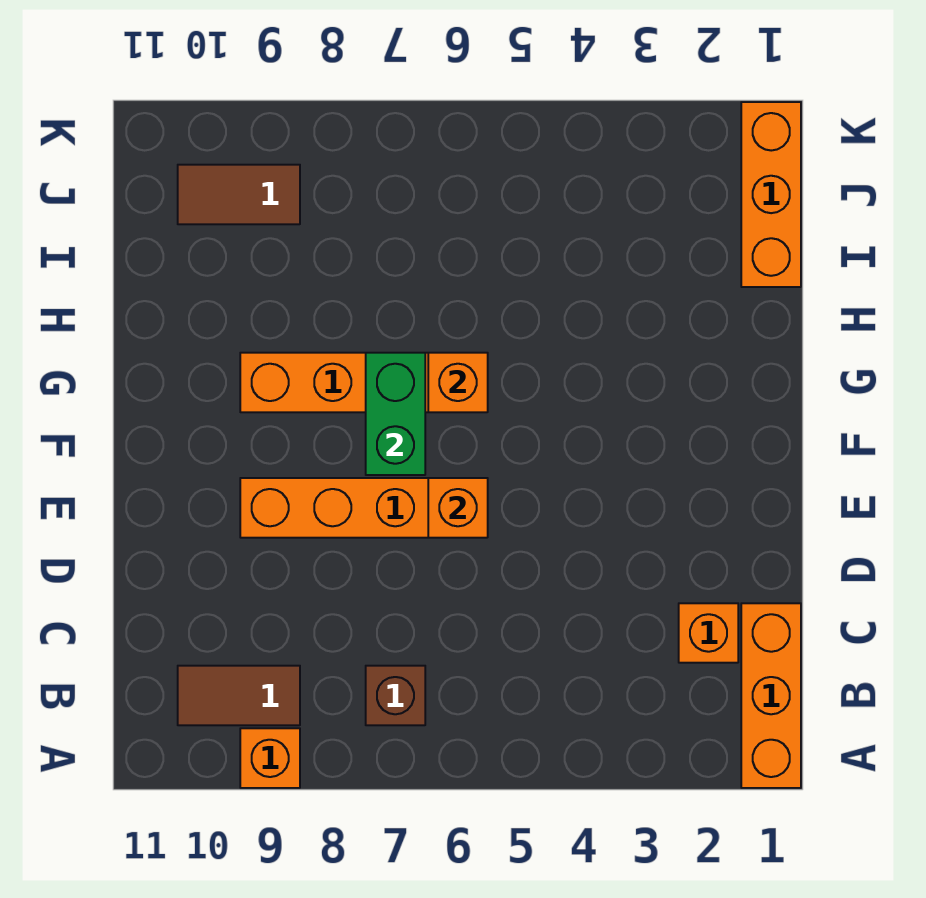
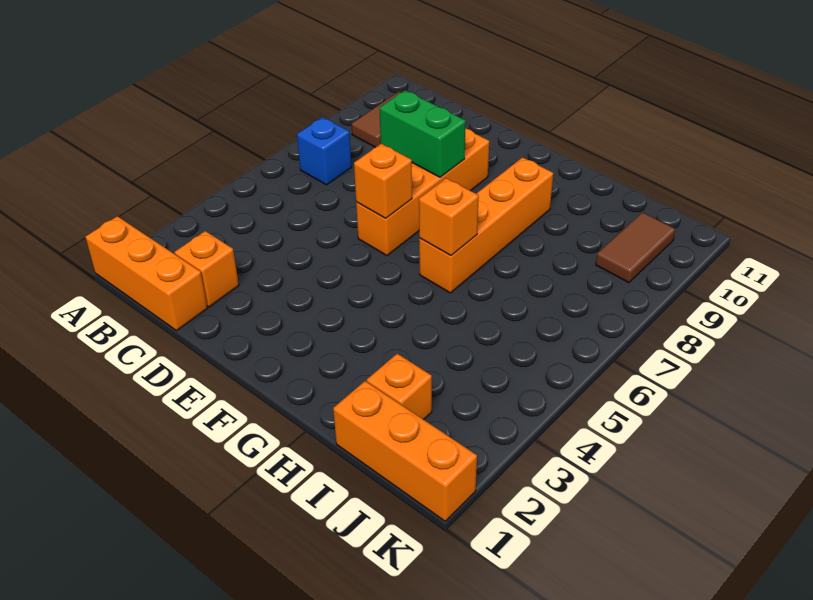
orange brick A9 level 1 -> orange brick I2 level 1
brown brick B7 level 1 -> blue brick B7 level 1
green brick F7:G7 level 2 -> green brick D8:E8 level 2

